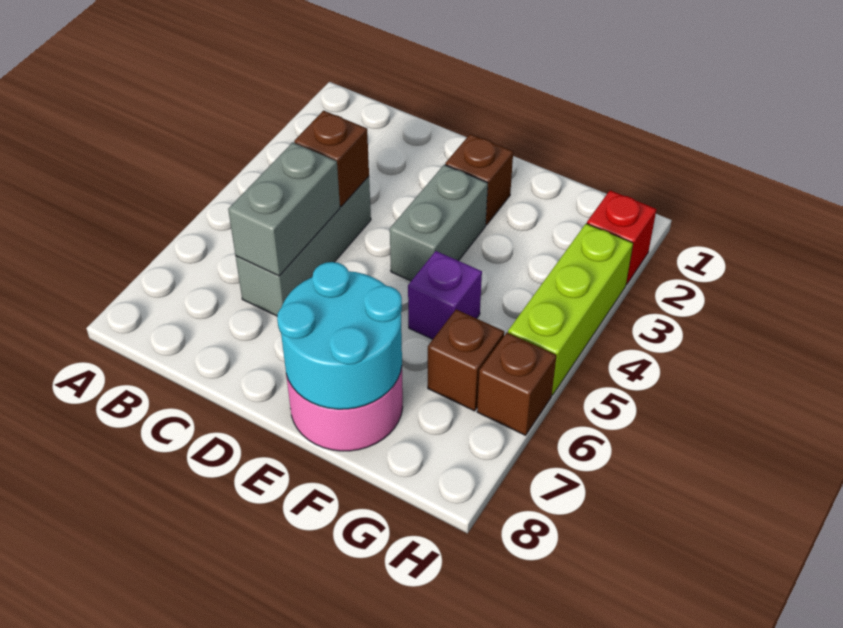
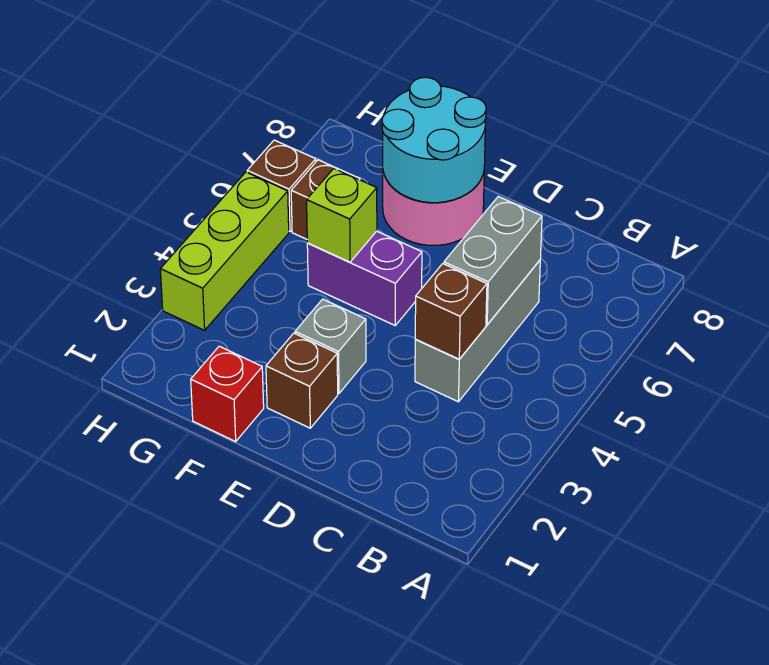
grey brick E3:E4 level 1 -> grey brick E3 level 1
purple brick F5 level 1 -> purple brick E5:F5 level 1
none -> lime brick F5 level 2
red brick H2 level 1 -> red brick F1 level 1

